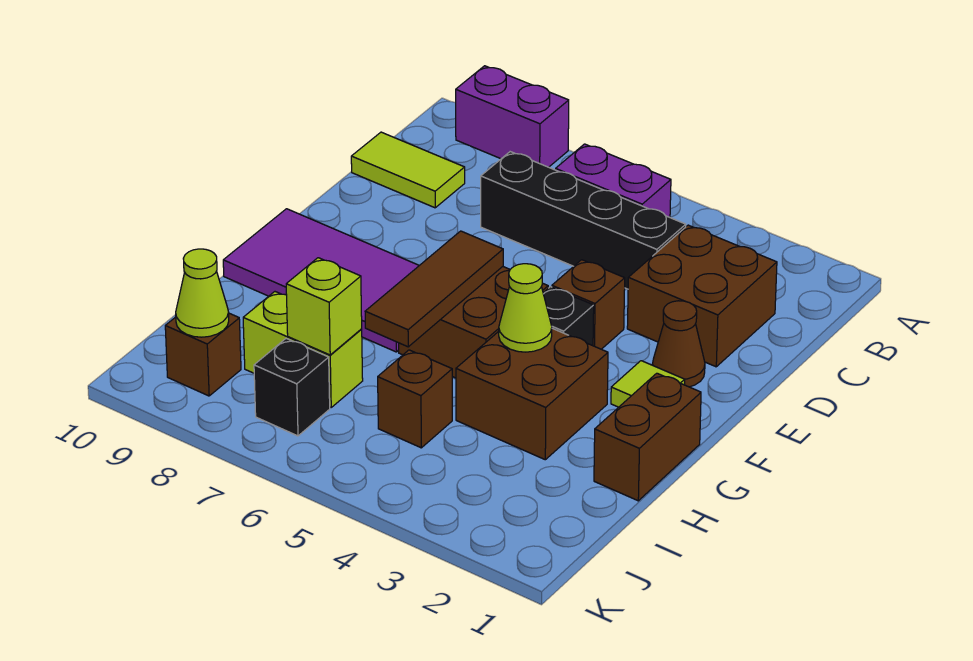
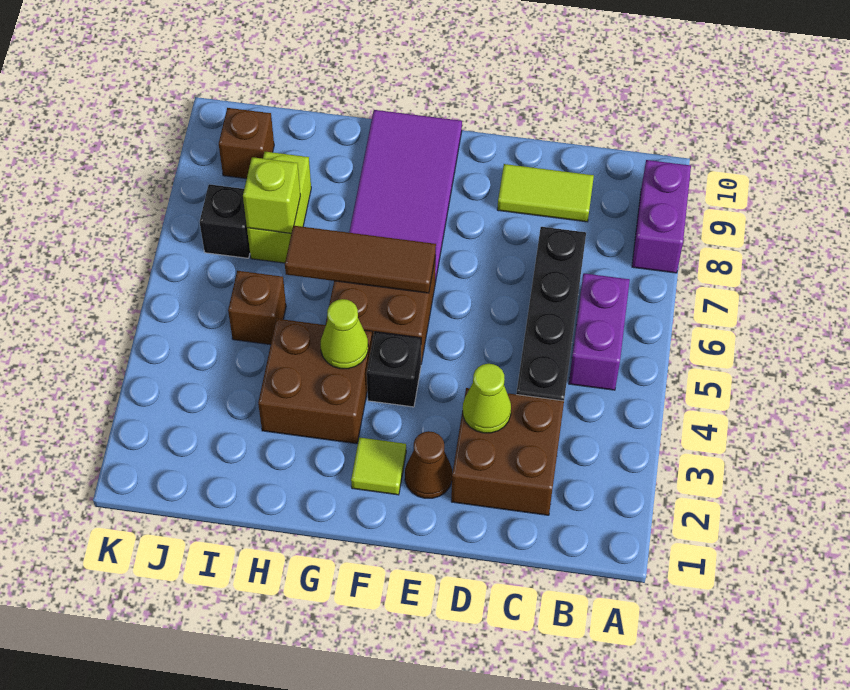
lime tile C9:C10 level 1 -> lime tile C9:D9 level 1
brown brick E4 level 1 -> none
brown brick G1:H1 level 1 -> none
lime cone J9 level 2 -> lime cone D3 level 2

